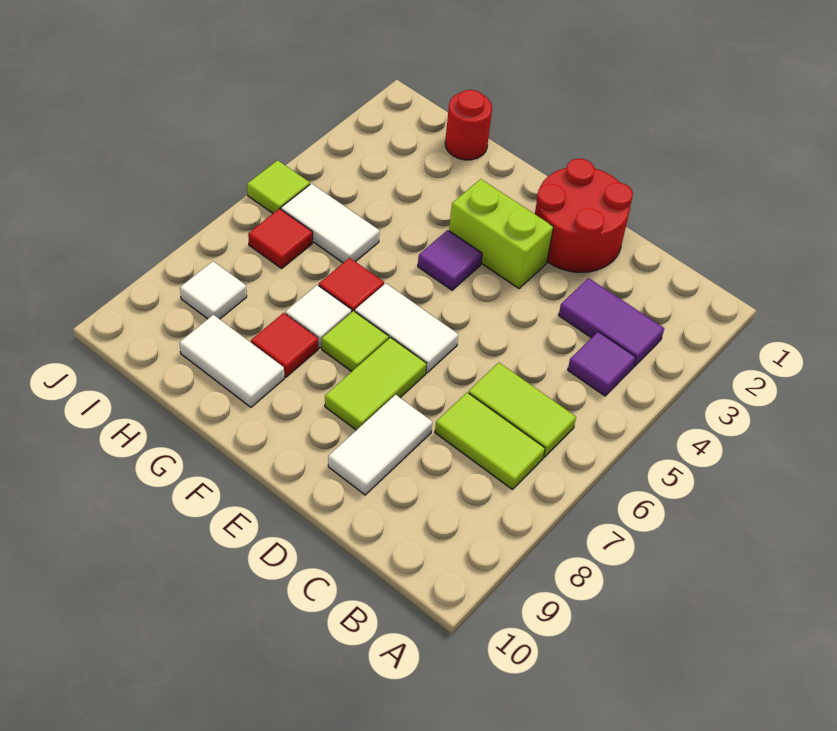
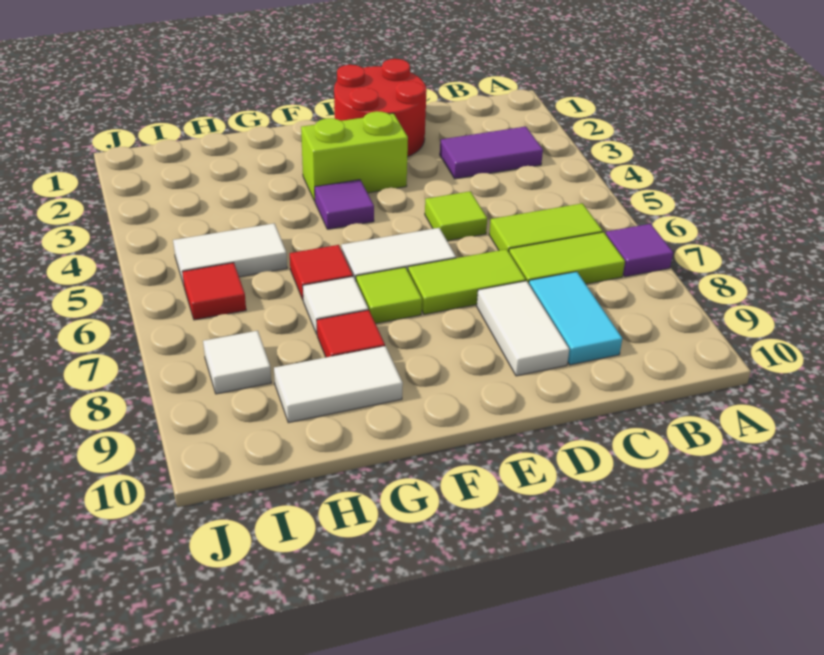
purple tile B4 level 1 -> purple tile A7 level 1
none -> cyan tile C8:C9 level 1
lime tile E7:E8 level 1 -> lime tile D7:E7 level 1
red round brick H1 level 1 -> none
lime tile J5 level 1 -> lime tile D5 level 1

